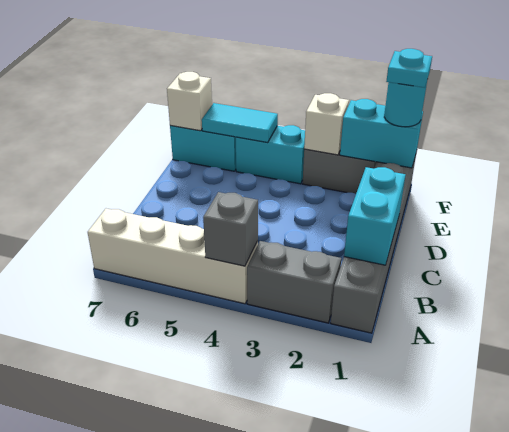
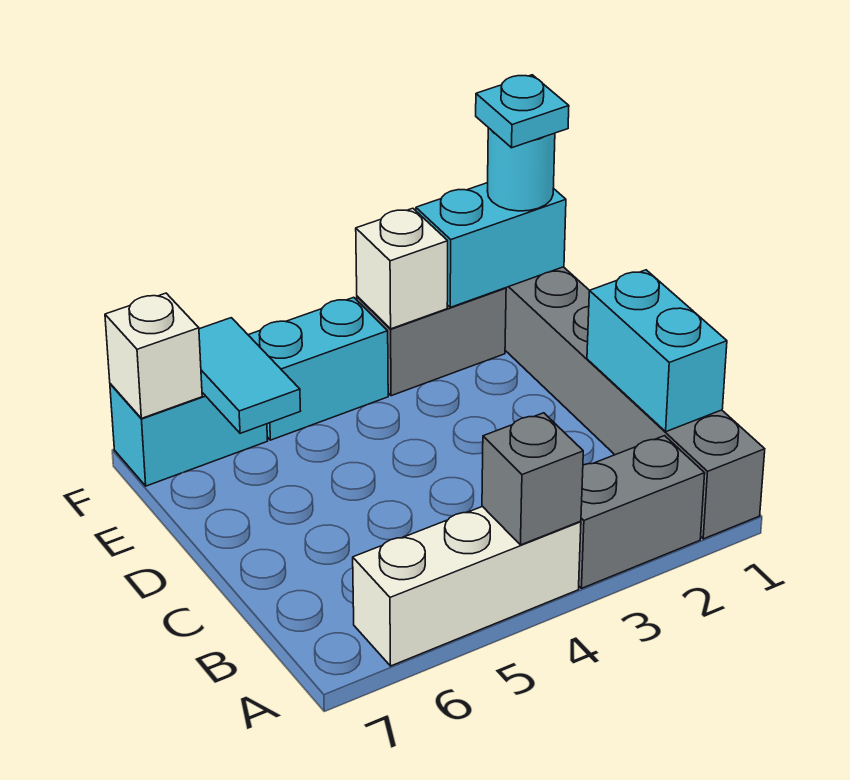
white brick A4:A7 level 1 -> white brick A4:A6 level 1
cyan tile F5:F6 level 2 -> cyan tile E6:F6 level 2

